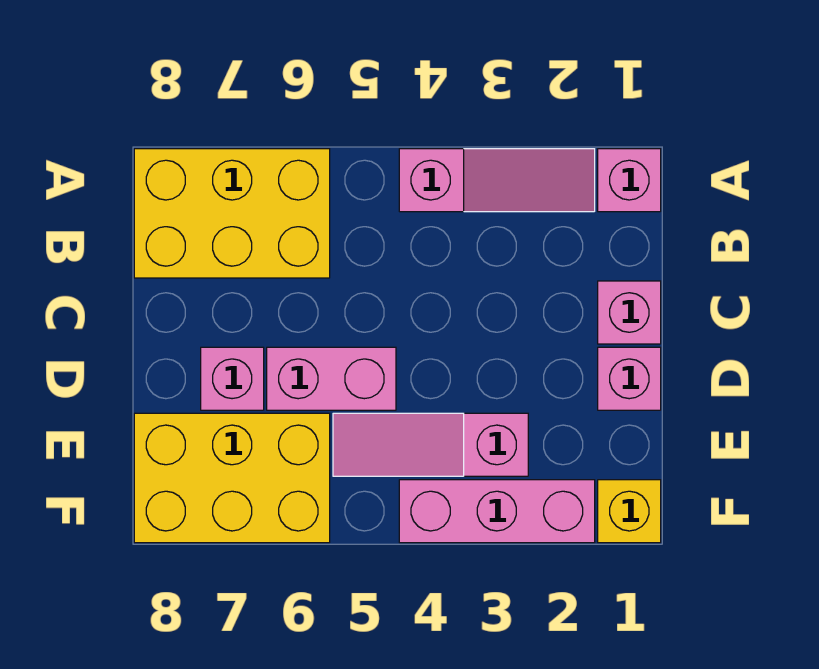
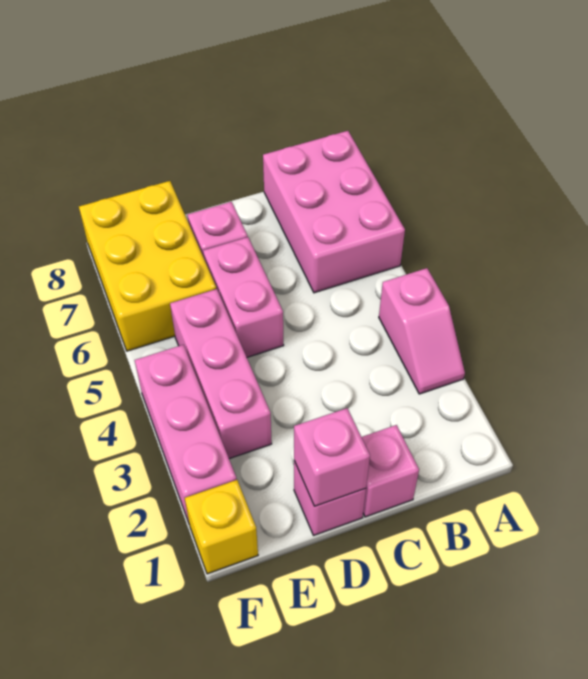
pink brick A1 level 1 -> pink brick D1 level 2
pink slope A2:A4 level 1 top 4 -> pink slope A3:A4 level 1 top 4
yellow brick A6:B8 level 1 -> pink brick A6:B8 level 1
pink slope E3:E5 level 1 top 3 -> pink brick E3:E5 level 1

